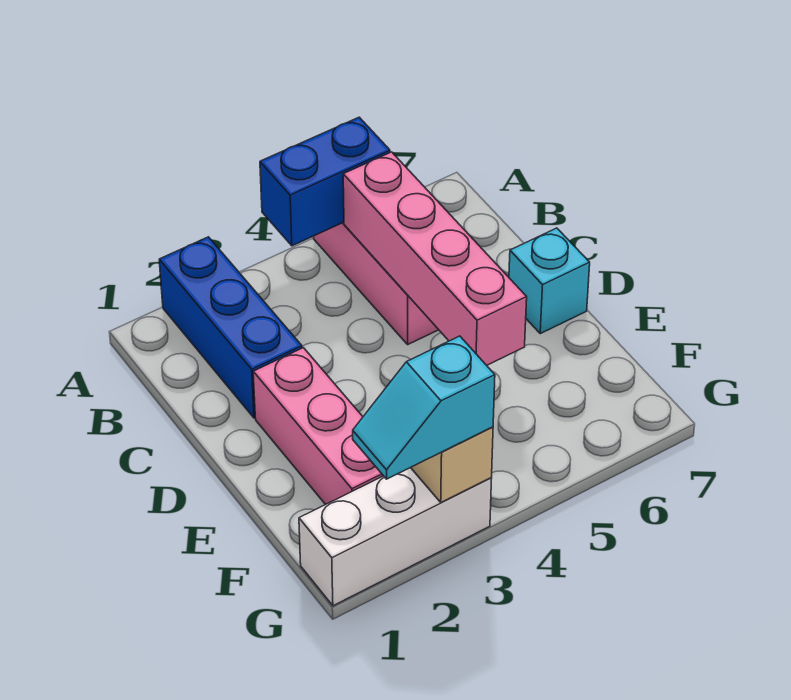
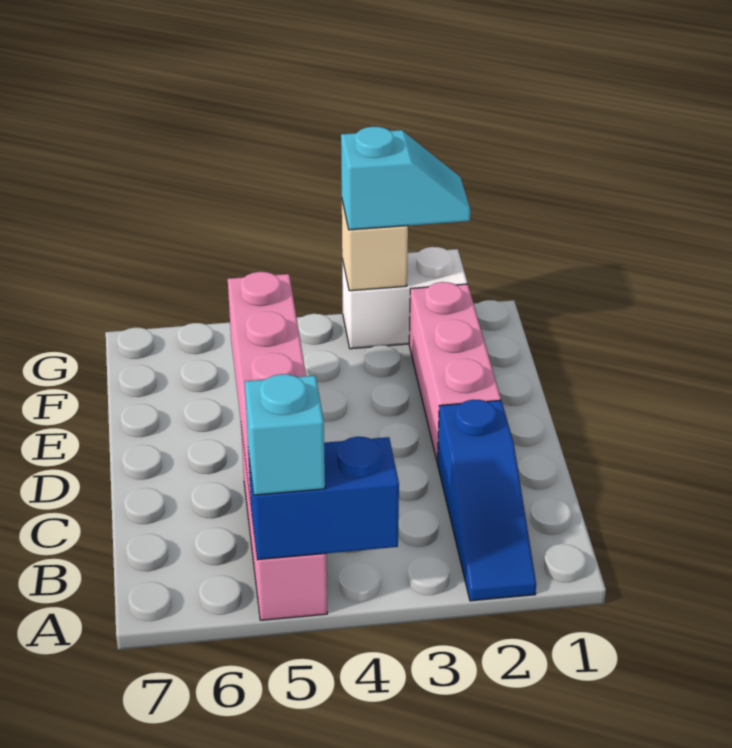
blue brick A2:C2 level 1 -> blue slope A2:C2 level 1 top C
cyan brick D7 level 1 -> cyan brick A5 level 3
white brick G1:G3 level 1 -> white brick G2:G3 level 1

